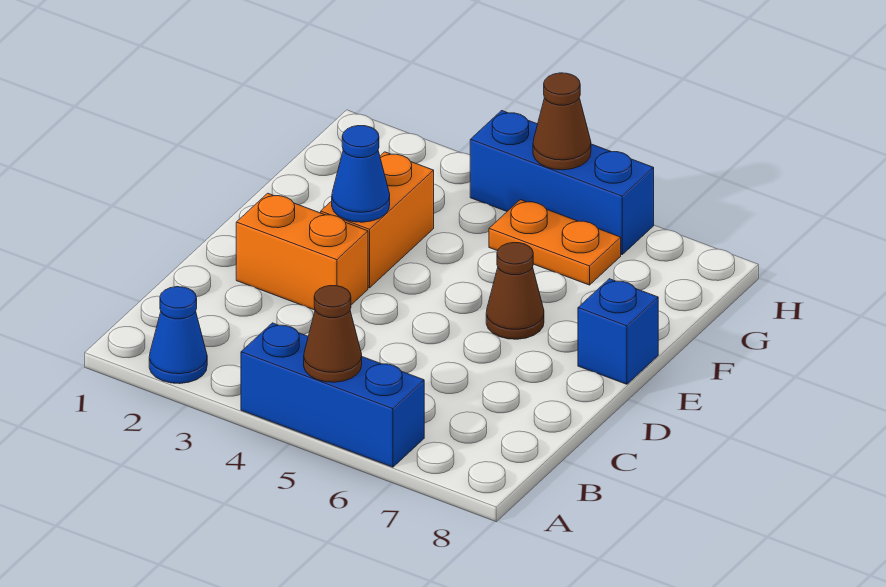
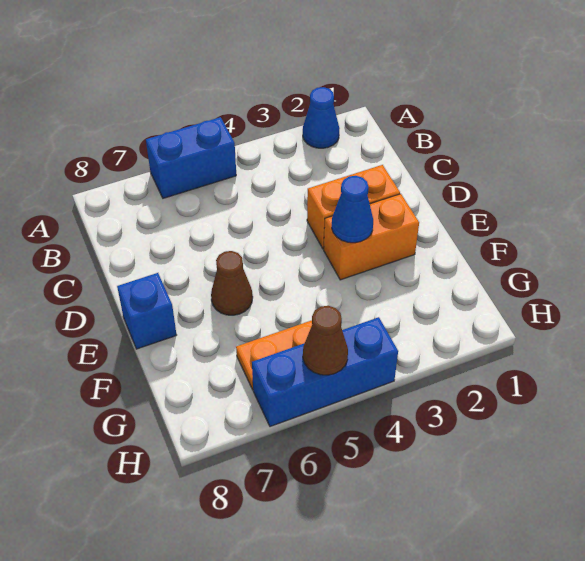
blue brick A4:A6 level 1 -> blue brick A5:A6 level 1
brown cone A5 level 2 -> none
orange brick E3:F3 level 1 -> orange brick E2:E3 level 1

